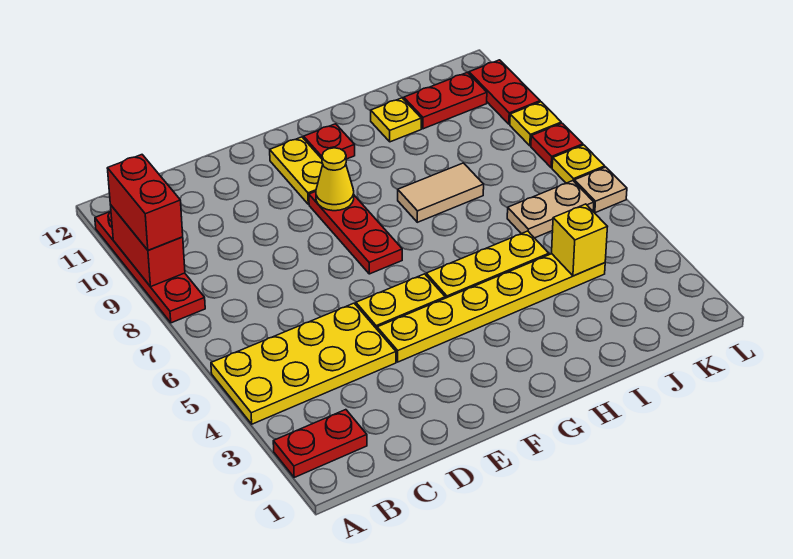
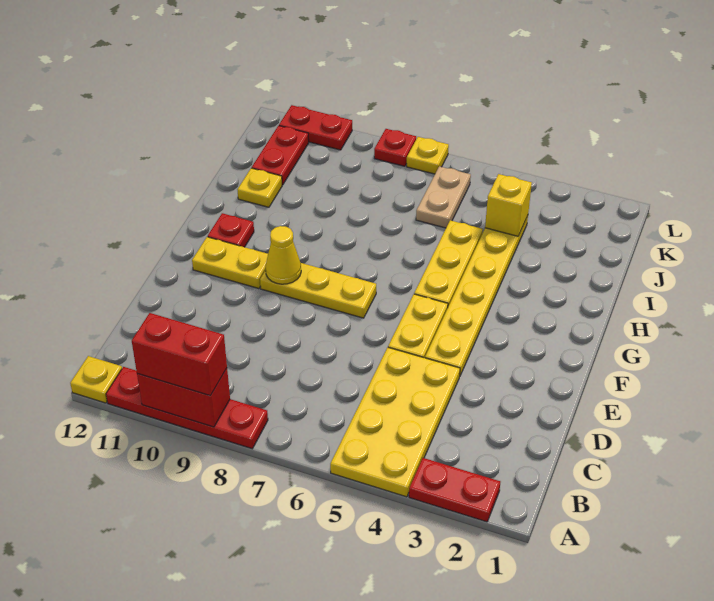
red plate A2:B2 level 1 -> red plate A2:A3 level 1
red plate F7:F9 level 1 -> yellow plate F7:F9 level 1
tan tile H8:I8 level 1 -> none
tan plate L6 level 1 -> none
yellow plate L9 level 1 -> yellow plate A12 level 1

